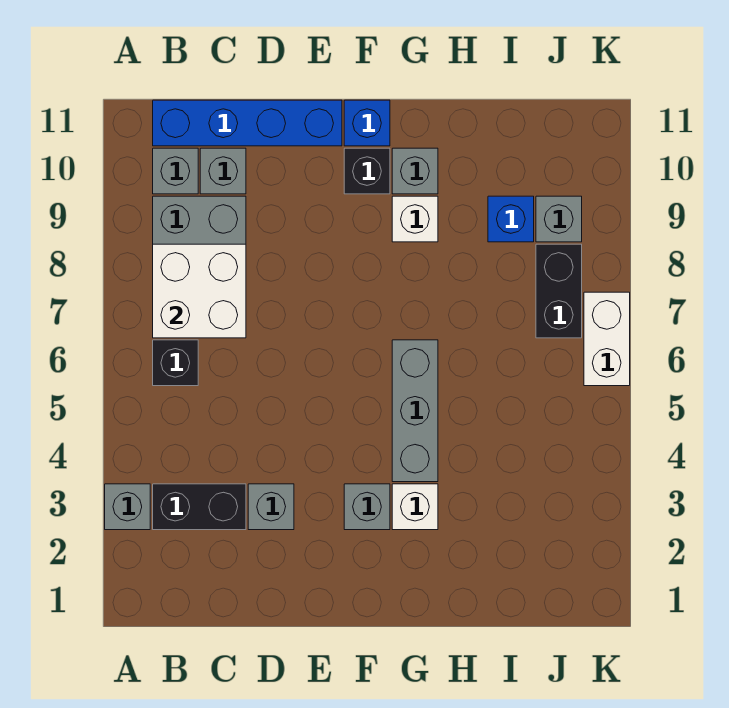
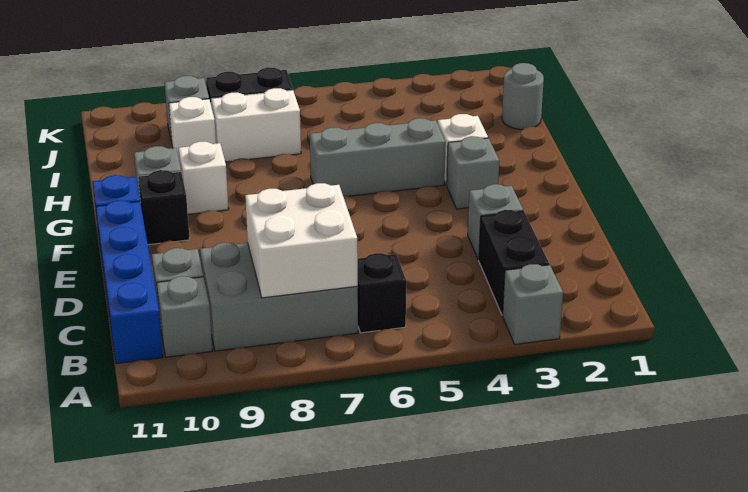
none -> grey round brick I1 level 1
blue brick I9 level 1 -> white brick I9 level 1
white brick K6:K7 level 1 -> white brick I7:I8 level 1

